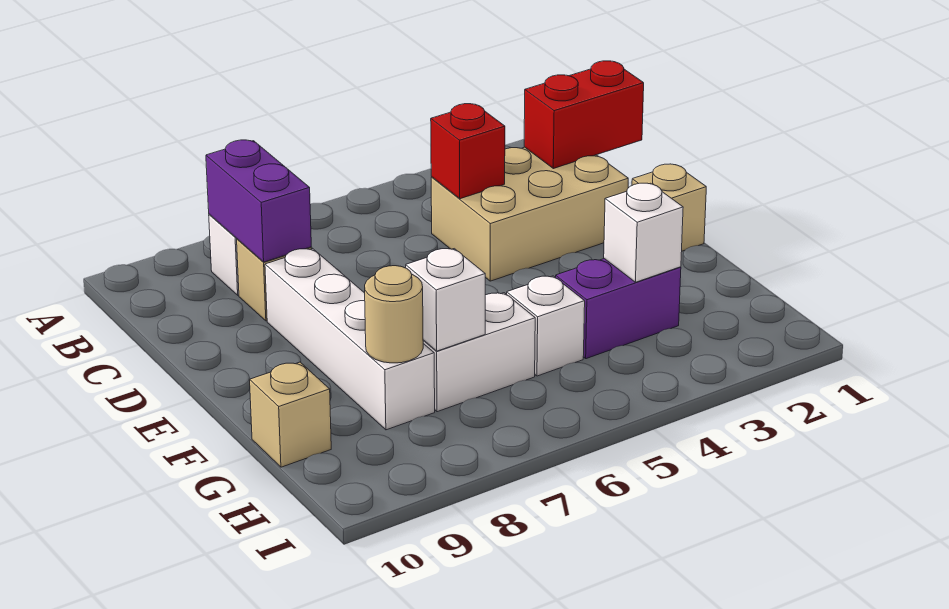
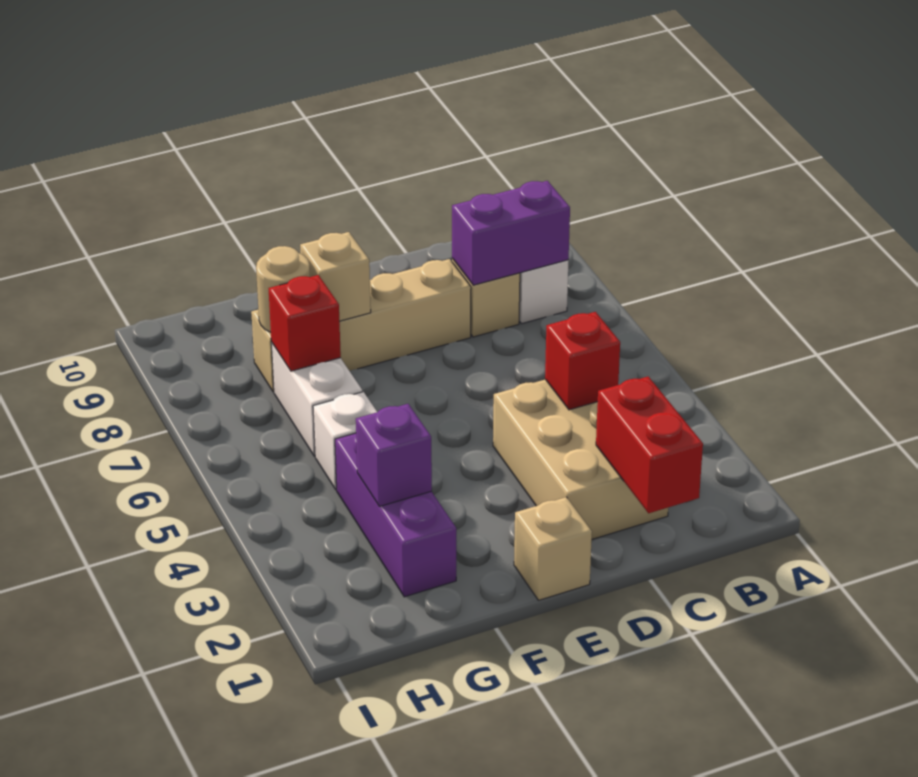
white brick D8:G8 level 1 -> tan brick D8:G8 level 1
purple brick G3:G4 level 1 -> purple brick G2:G4 level 1
white brick G3 level 2 -> purple brick G3 level 2
white brick G7 level 2 -> red brick G7 level 2
tan brick G10 level 1 -> tan brick F8 level 2

